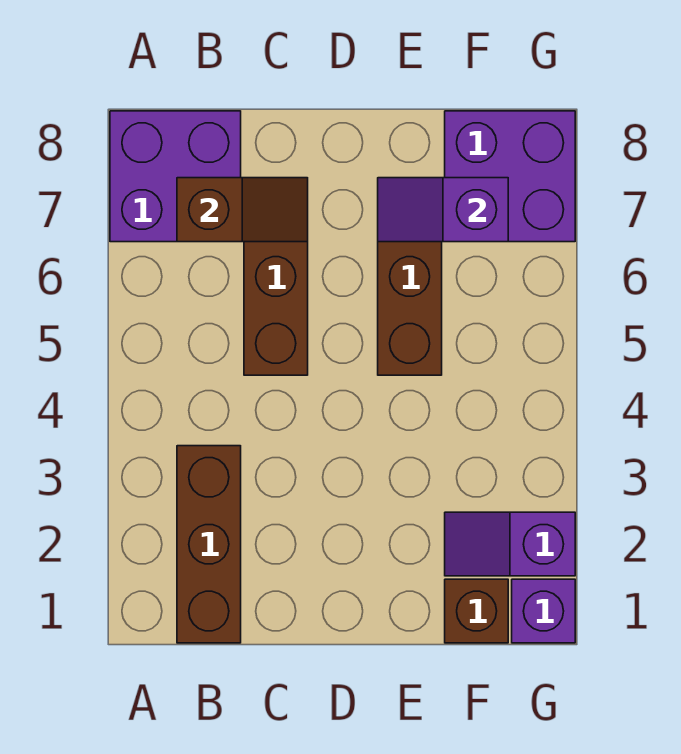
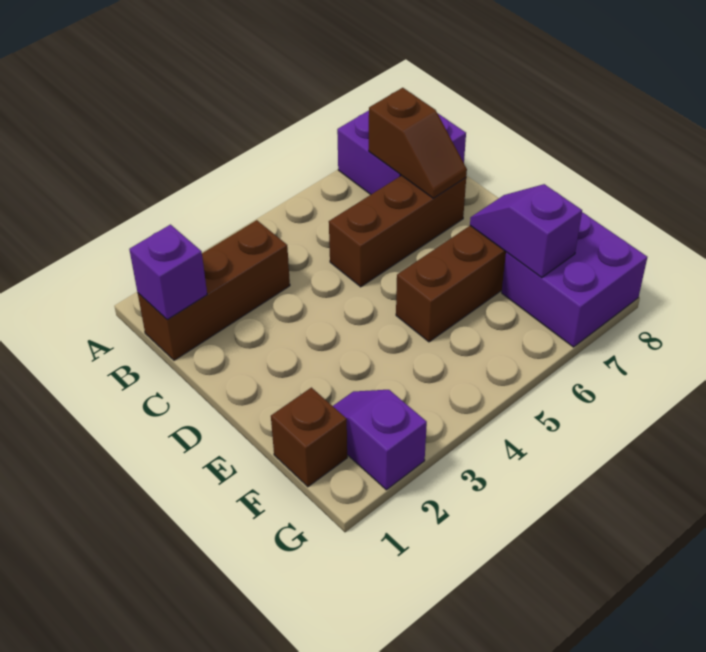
purple brick G1 level 1 -> purple brick B1 level 2

